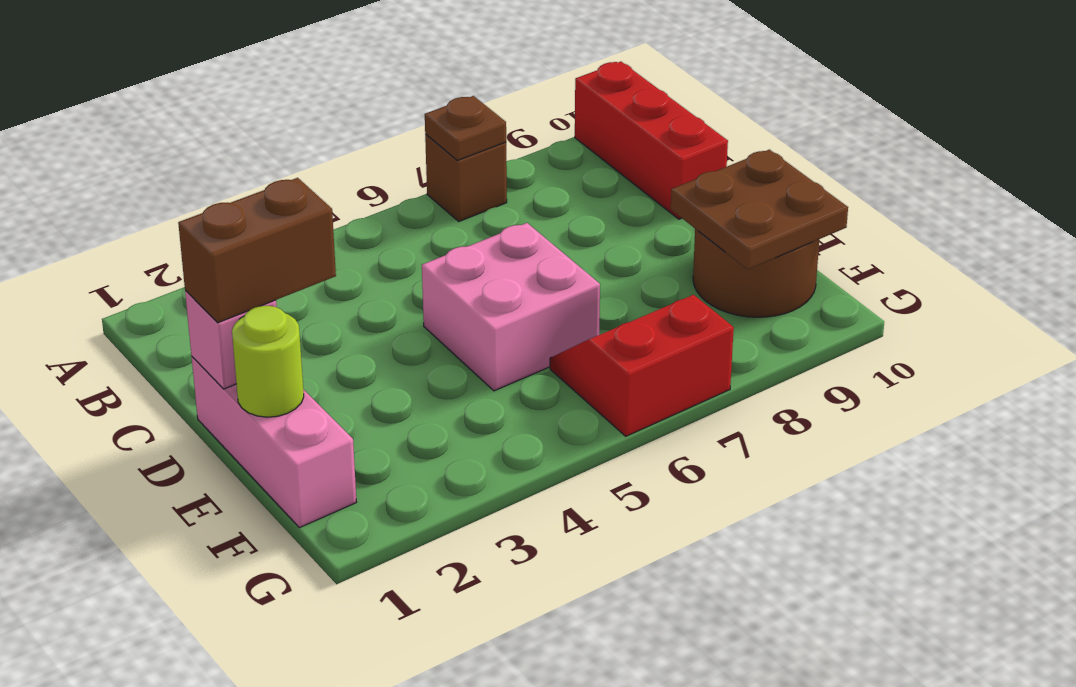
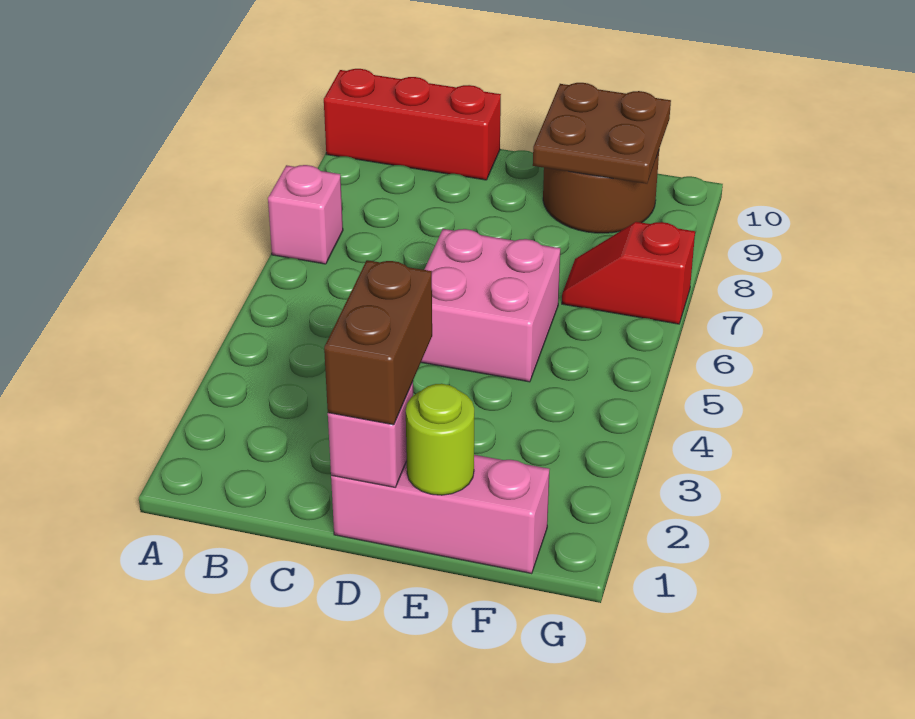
brown brick A7 level 1 -> pink brick A7 level 1
brown plate A7 level 2 -> none
red slope F6:G7 level 1 top G -> red slope F7:G7 level 1 top G

